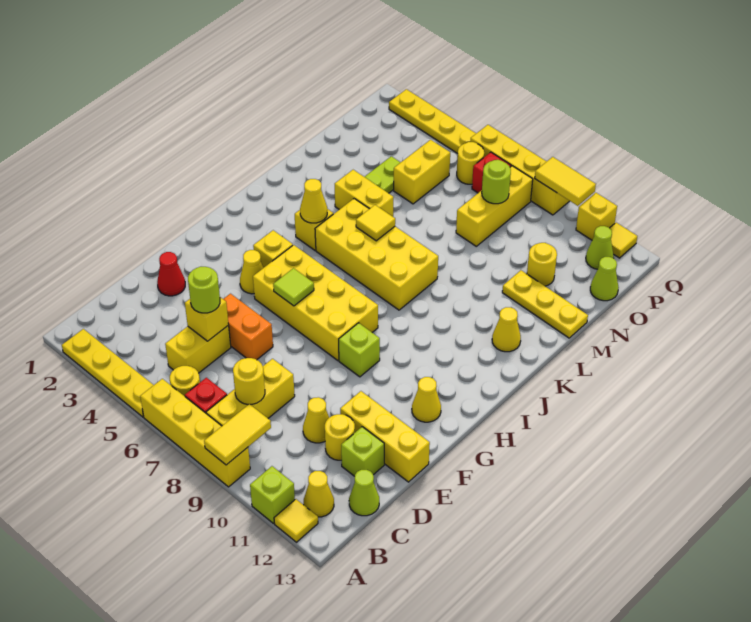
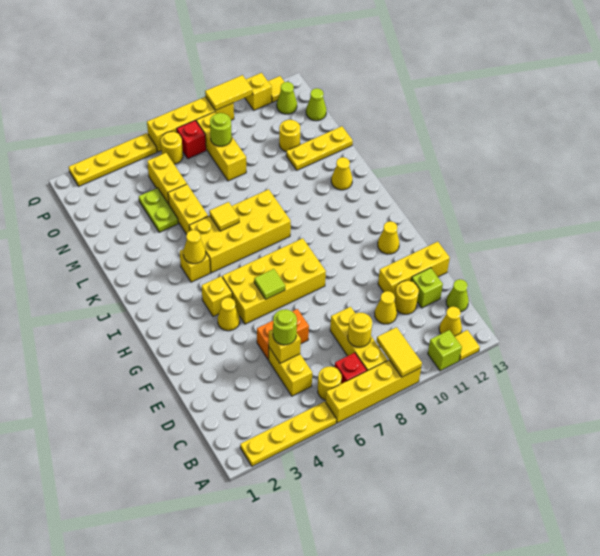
red cone E2 level 1 -> none
lime brick G9 level 1 -> none
yellow brick L4:L5 level 1 -> yellow brick L5:M5 level 1

